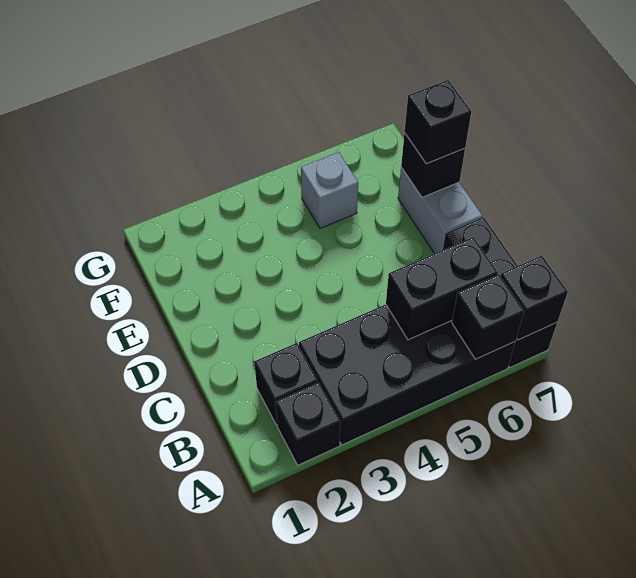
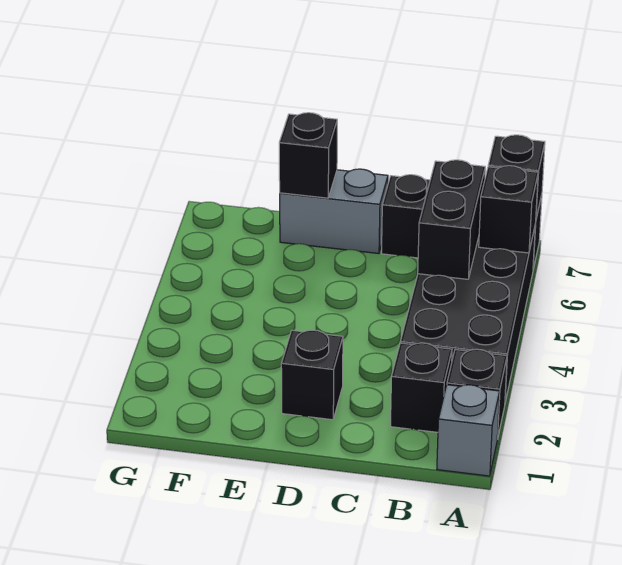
black brick E7 level 3 -> black brick D2 level 1
grey brick F5 level 1 -> grey brick A1 level 1

